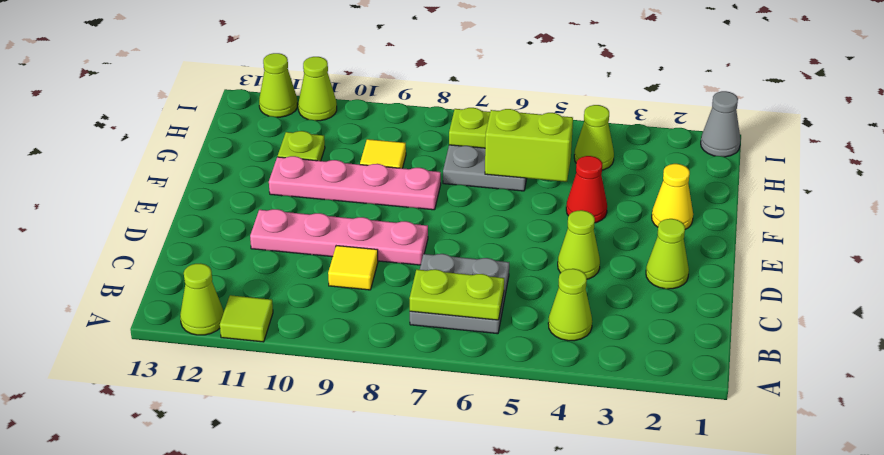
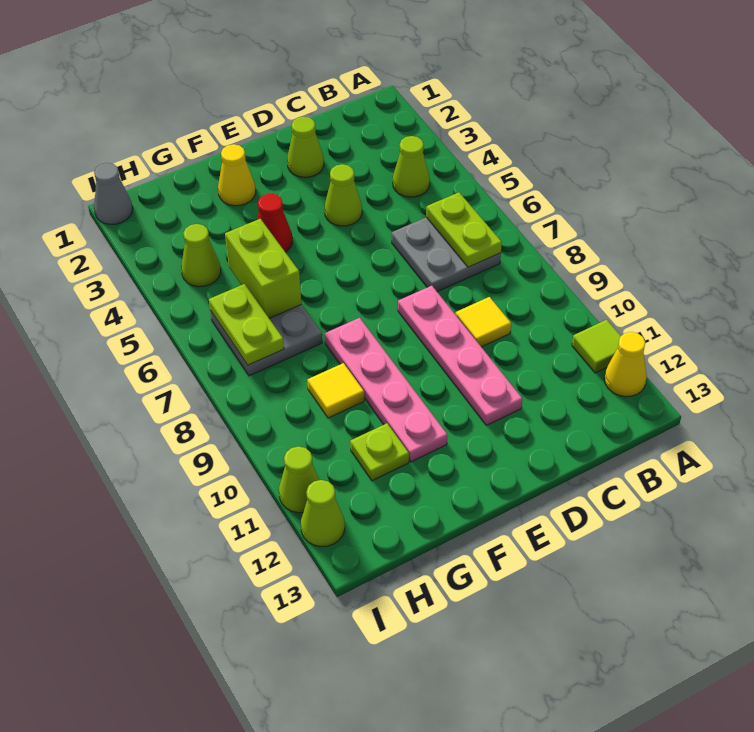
lime cone A12 level 1 -> yellow cone A12 level 1

